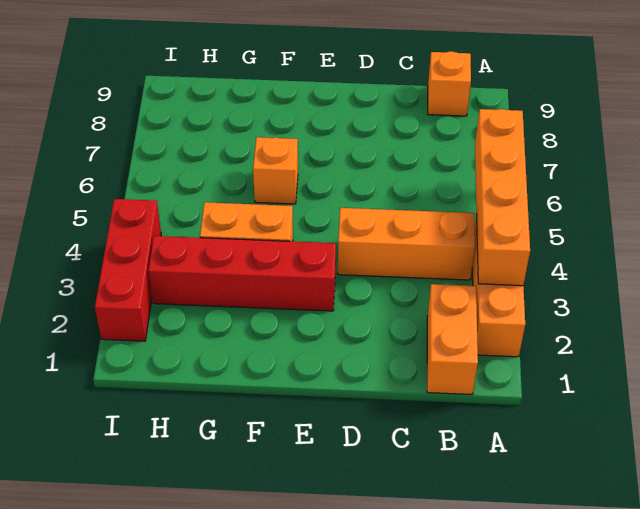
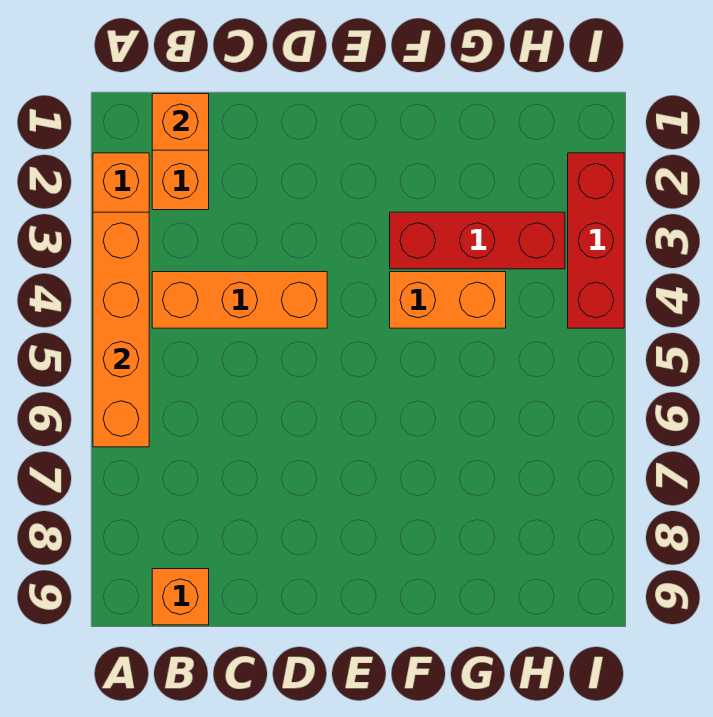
red brick E3:H3 level 1 -> red brick F3:H3 level 1
orange brick F6 level 1 -> orange brick B1 level 2

